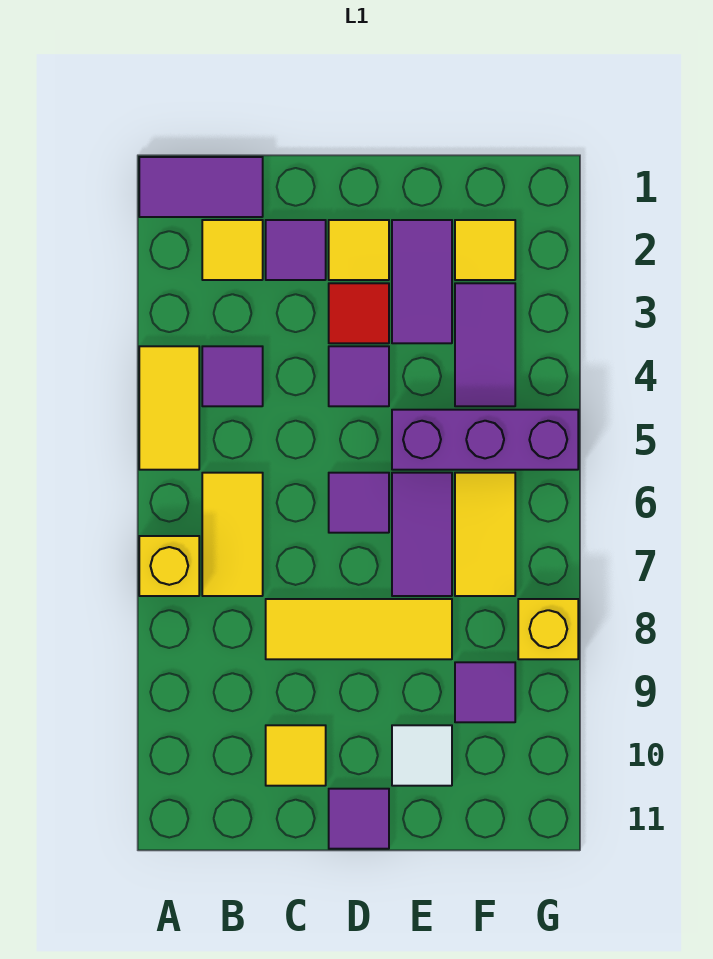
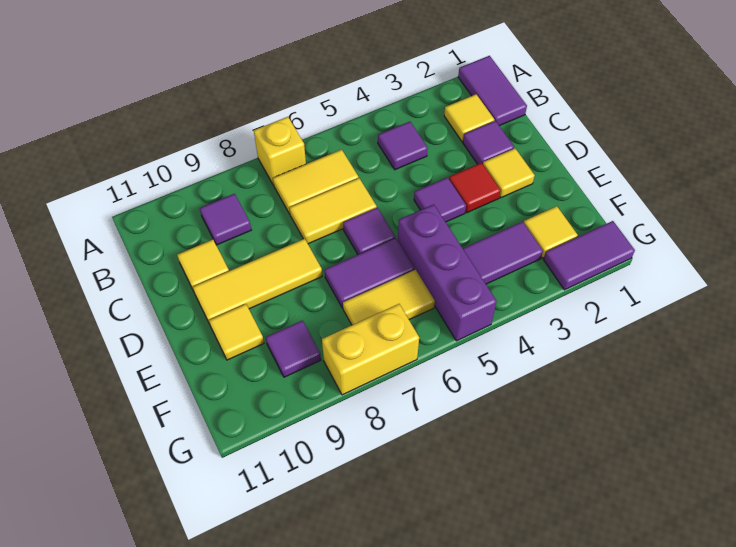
yellow tile A4:A5 level 1 -> yellow tile C6:C7 level 1
yellow tile C8:E8 level 1 -> yellow tile D8:D10 level 1
purple tile D11 level 1 -> purple tile B9 level 1
purple tile E2:E3 level 1 -> purple tile G1:G2 level 1
white tile E10 level 1 -> yellow tile E10 level 1
yellow brick G8 level 1 -> yellow brick G7:G8 level 1

